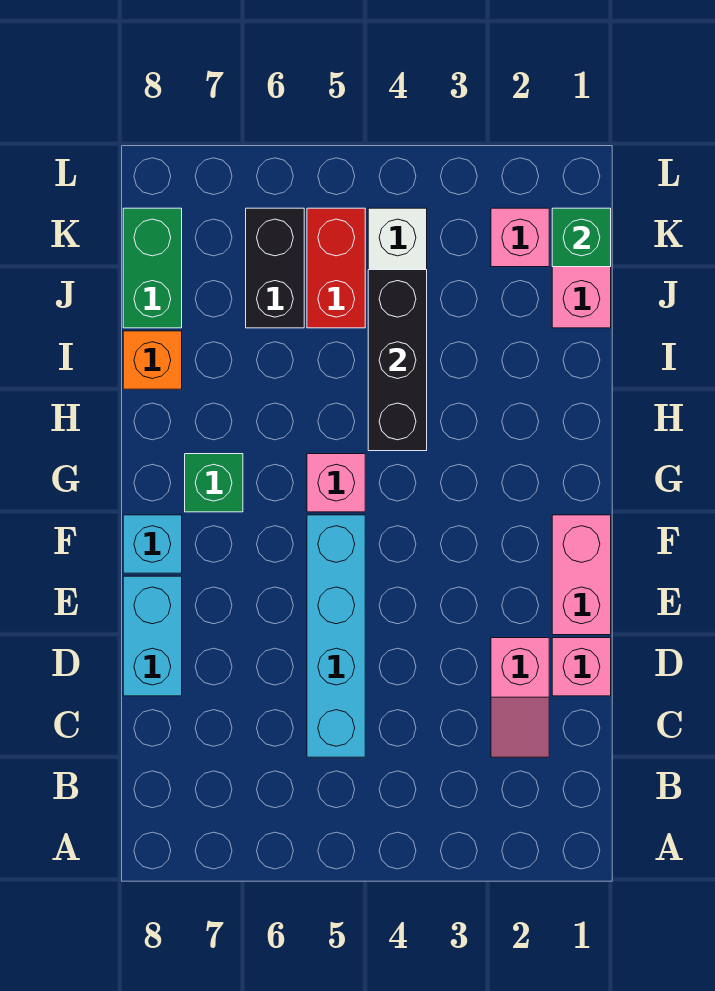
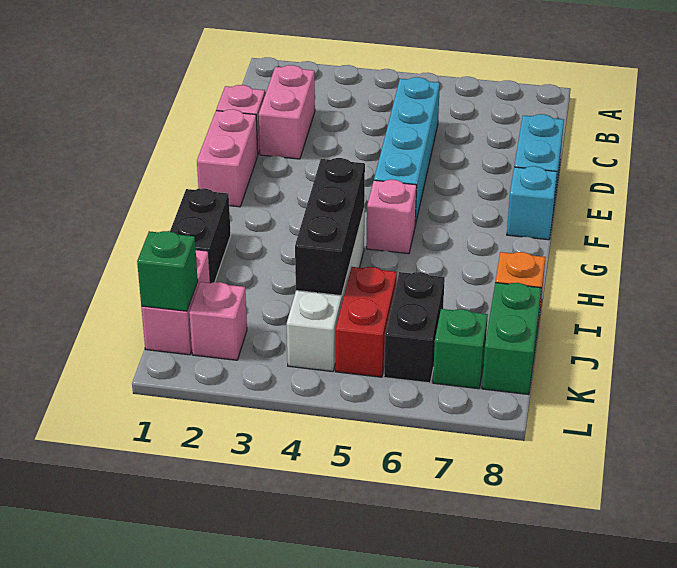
pink slope C2:D2 level 1 top D -> pink brick C2:D2 level 1
green brick G7 level 1 -> green brick K7 level 1
none -> black brick H1:I1 level 1

